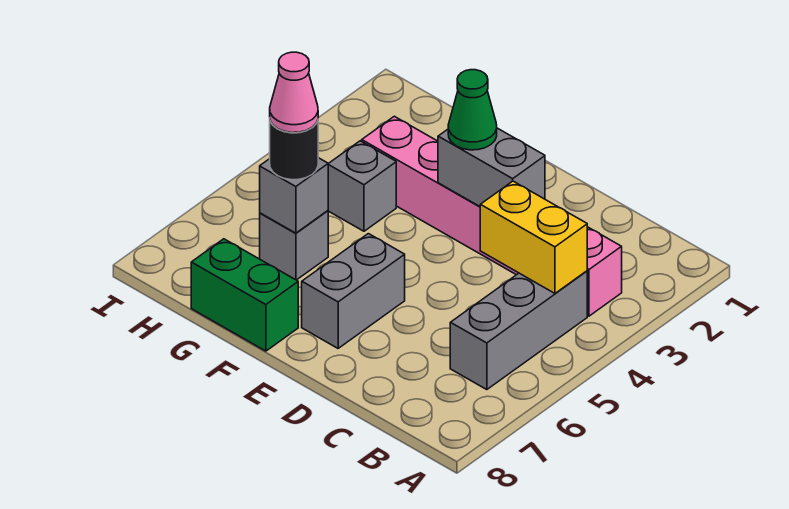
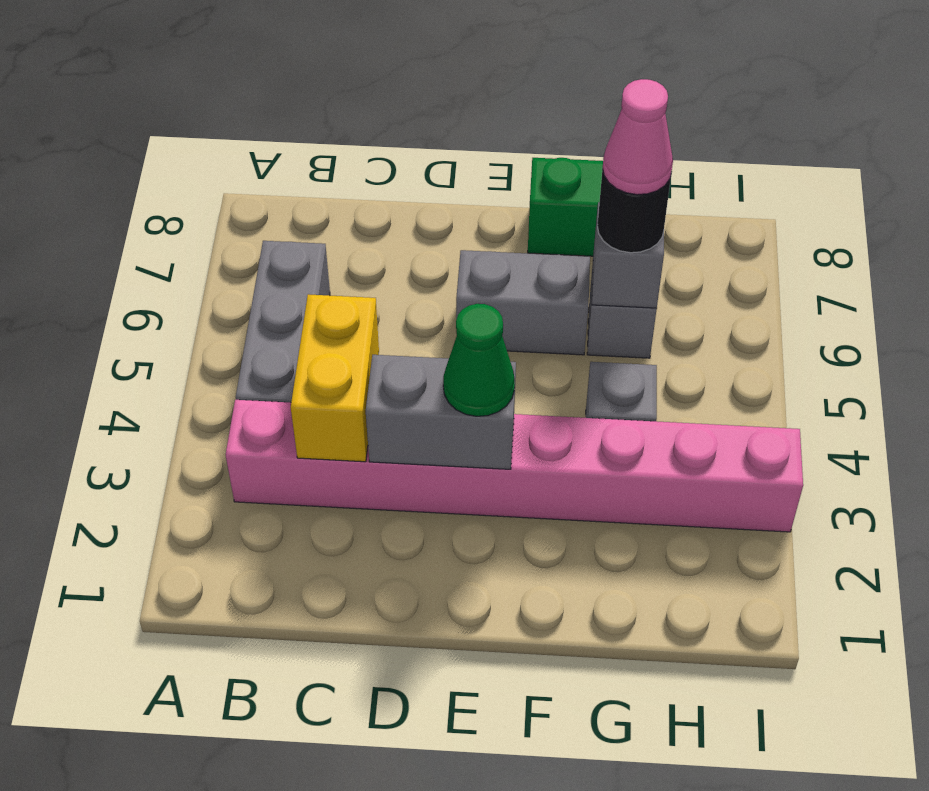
pink brick B3:G3 level 1 -> pink brick B3:I3 level 1
yellow brick B4:C4 level 2 -> yellow brick C3:C4 level 2
grey brick E6:E7 level 1 -> grey brick E6:F6 level 1

